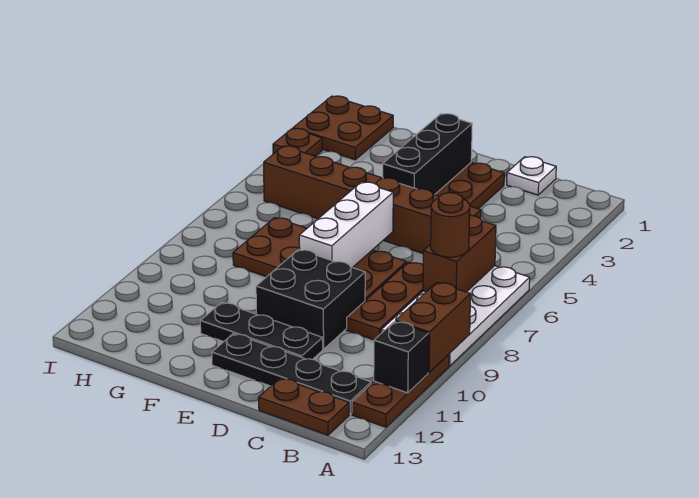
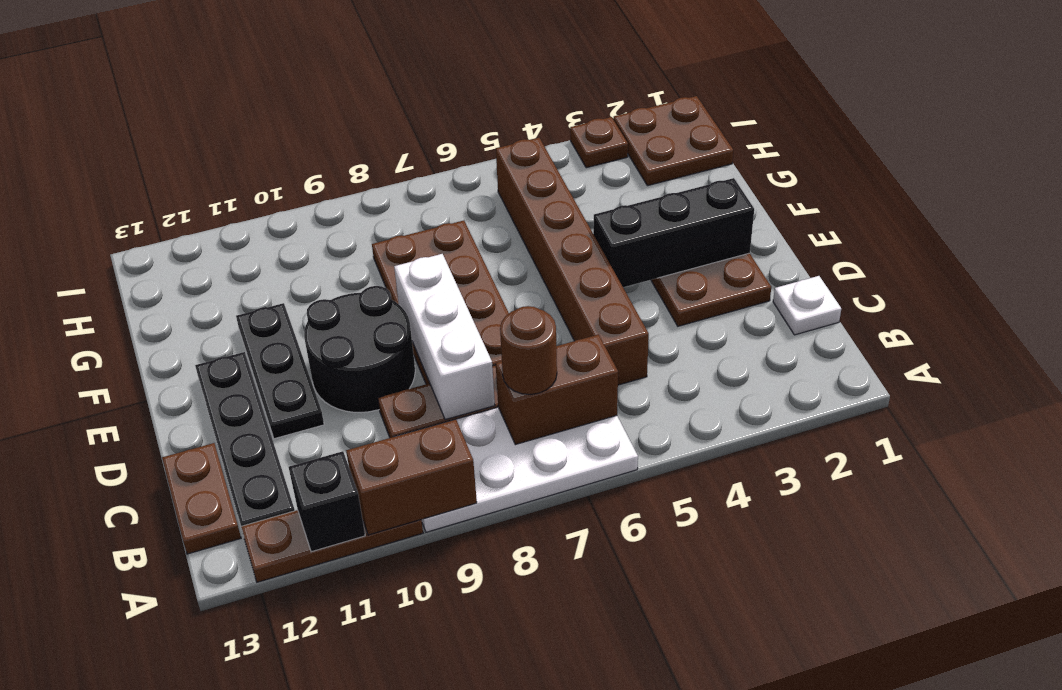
black brick D9:E10 level 1 -> black round brick D9:E10 level 1
white brick E6:E8 level 2 -> white brick C8:E8 level 2

